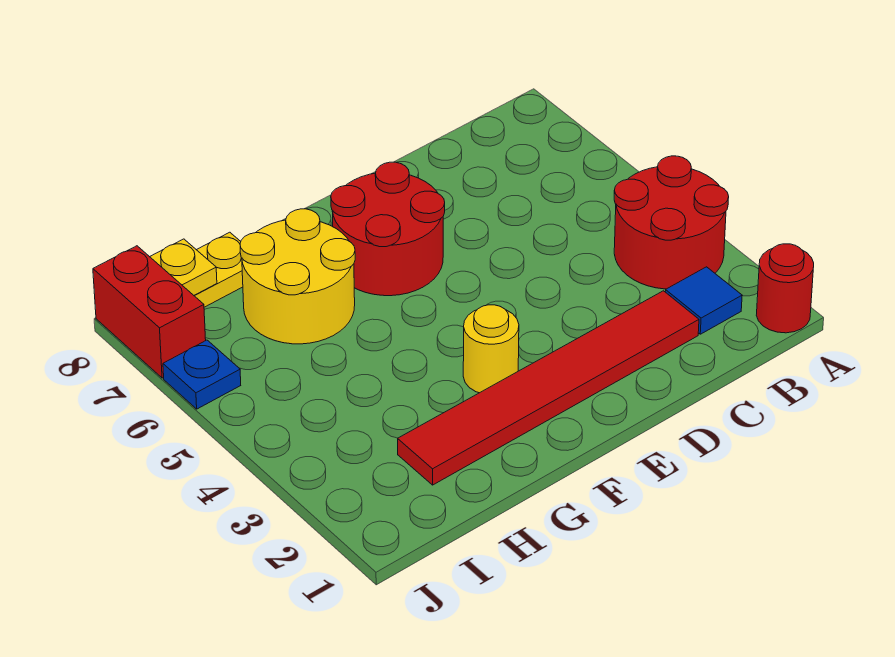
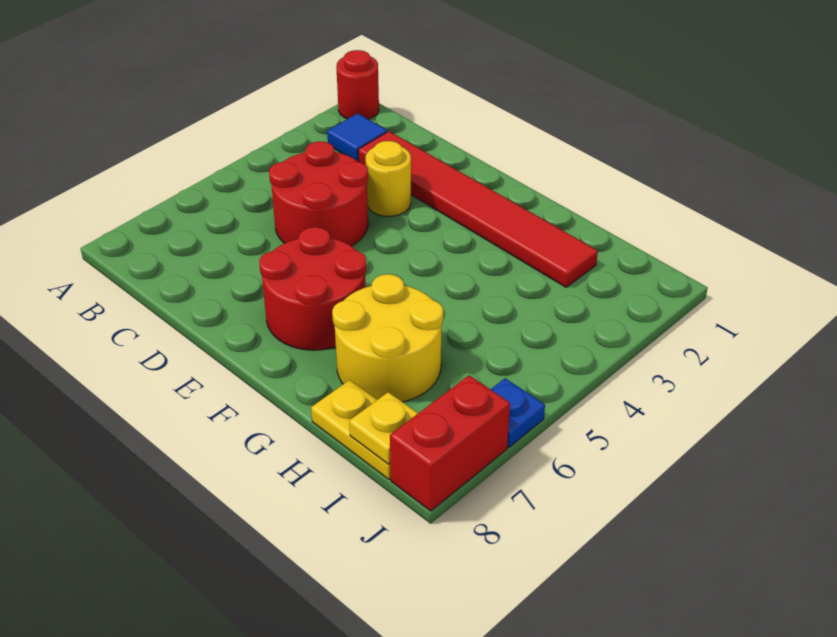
red round brick A3:B4 level 1 -> red round brick C4:D5 level 1
yellow round brick F3 level 1 -> yellow round brick D3 level 1

